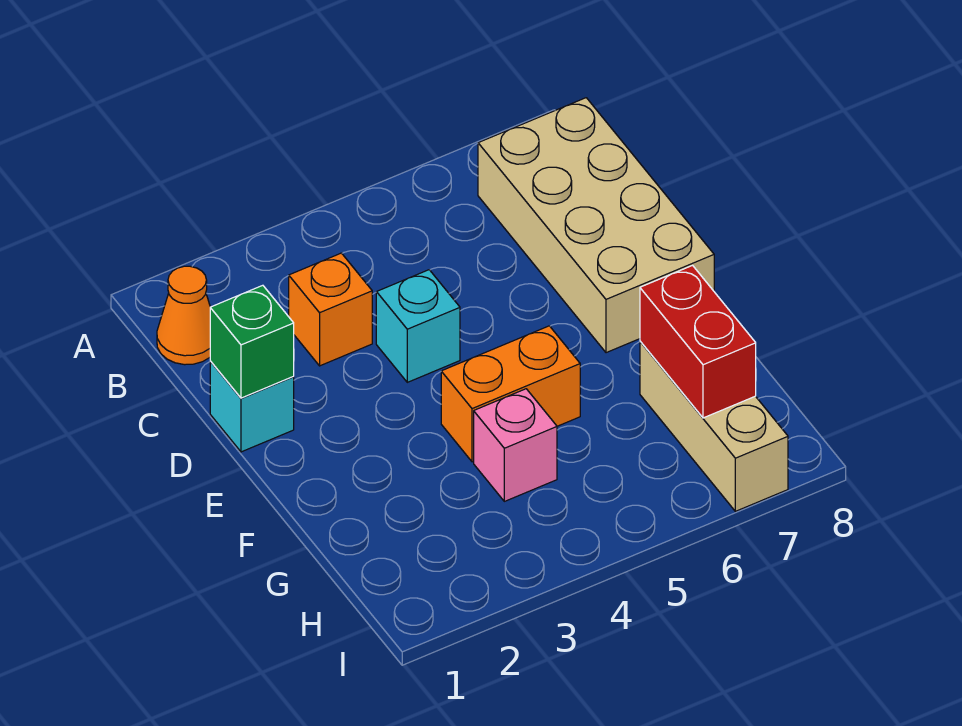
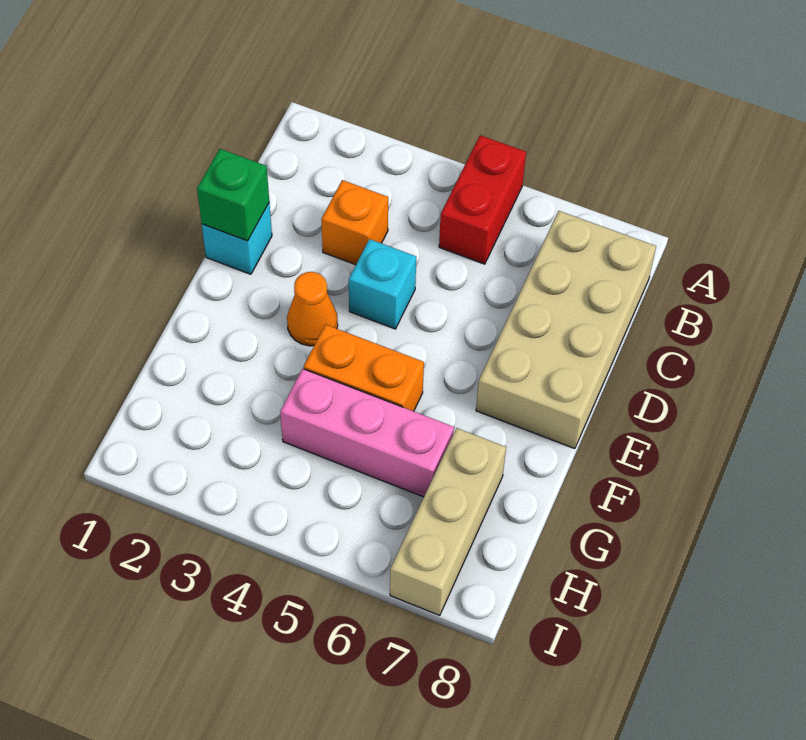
orange cone B1 level 1 -> orange cone E3 level 1
pink brick G4 level 1 -> pink brick G4:G6 level 1
red brick G7:H7 level 2 -> red brick A5:B5 level 1

